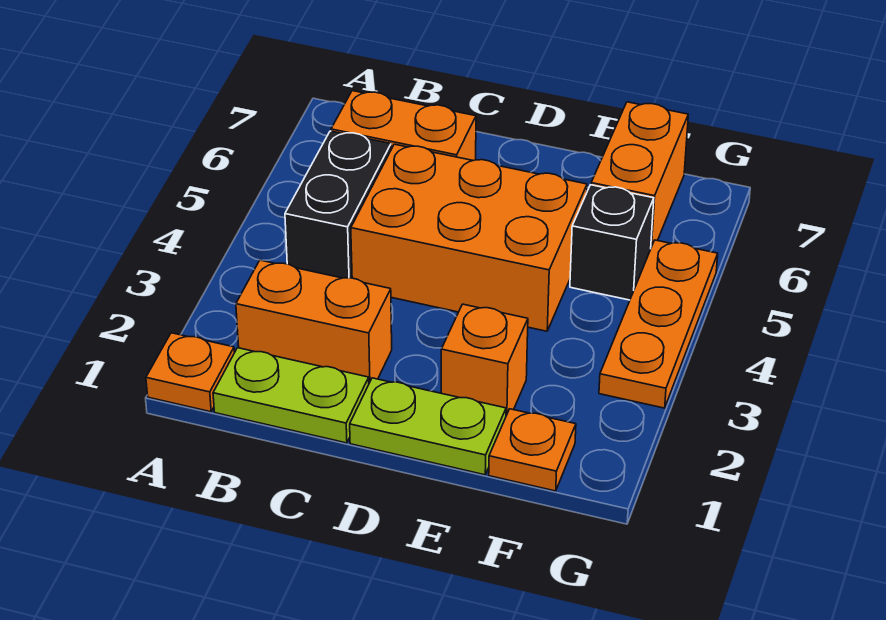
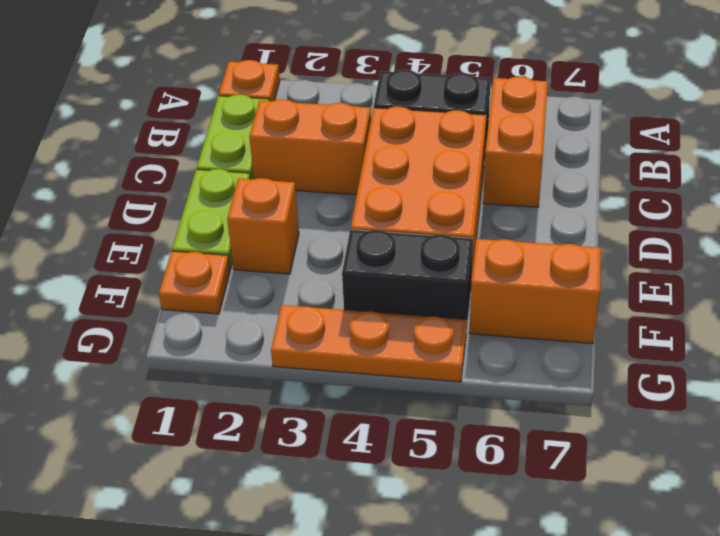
orange brick B2:C2 level 1 -> orange brick C2:C3 level 1
black brick F5 level 1 -> black brick F4:F5 level 1

